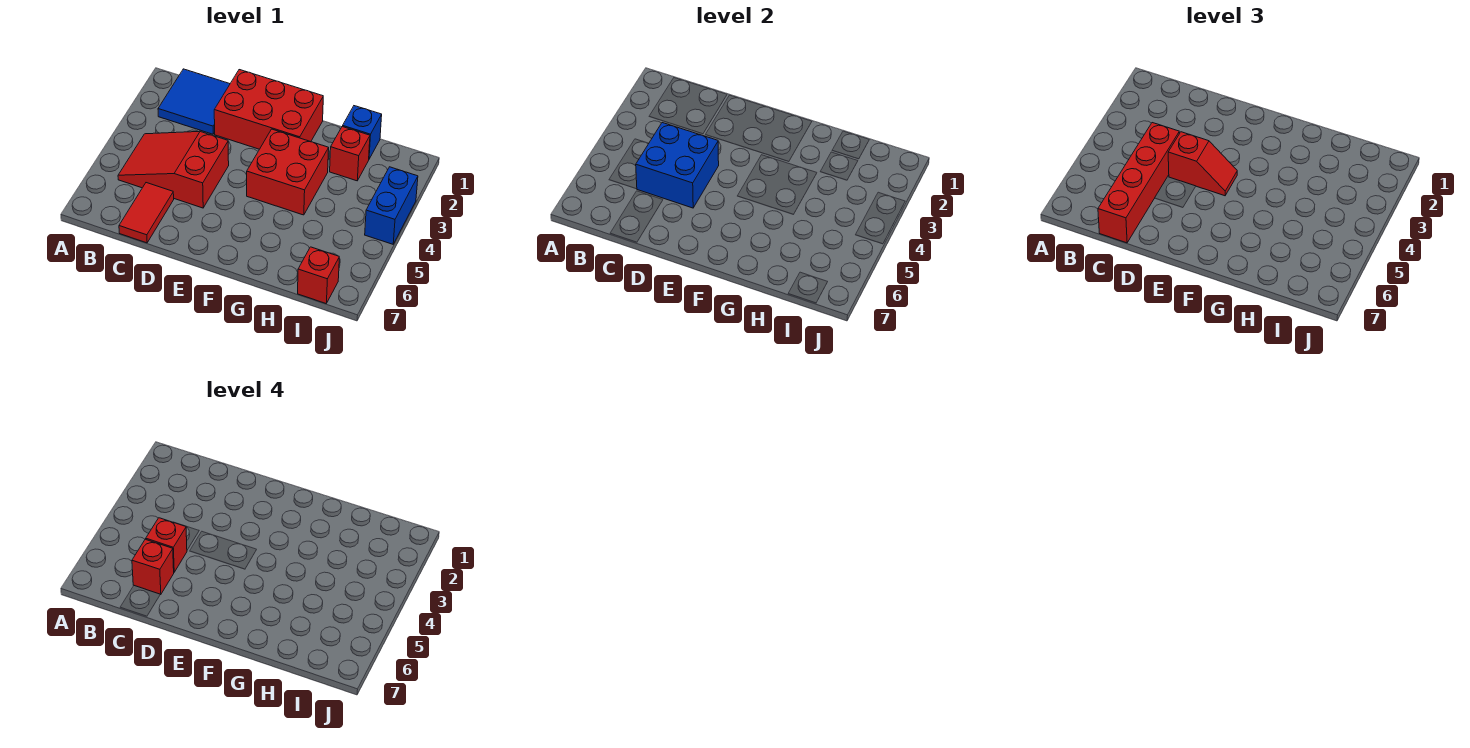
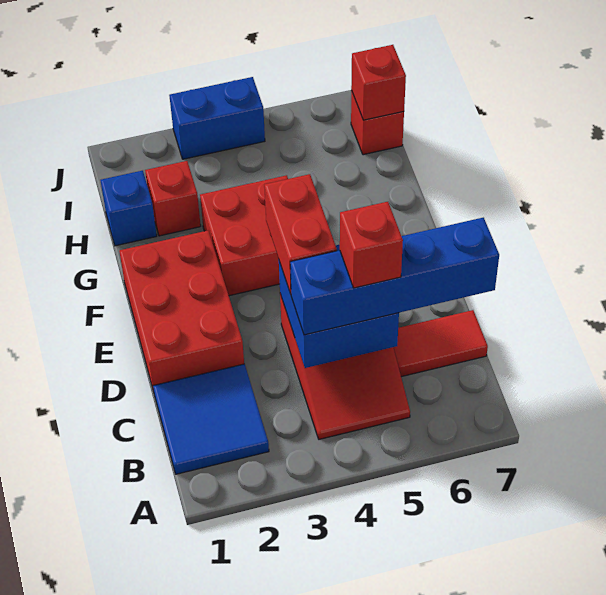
red brick C4:C7 level 3 -> blue brick C4:C7 level 3
red brick C6 level 4 -> red brick I7 level 2
red slope D4:E4 level 3 top D -> red brick D4:E4 level 3

